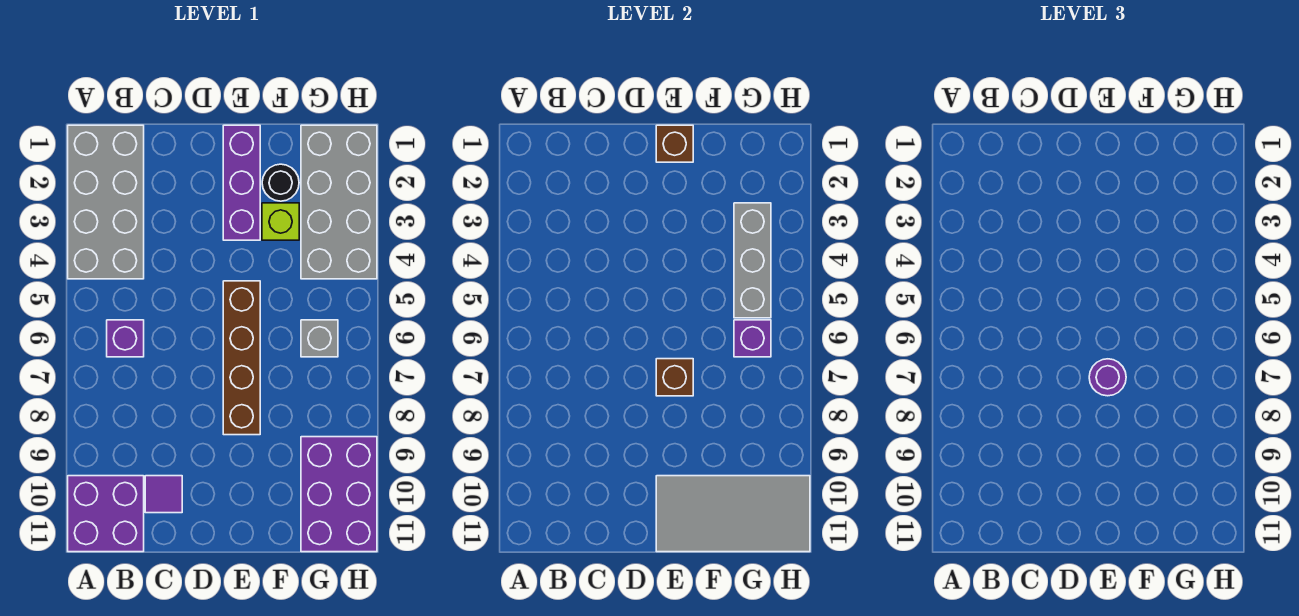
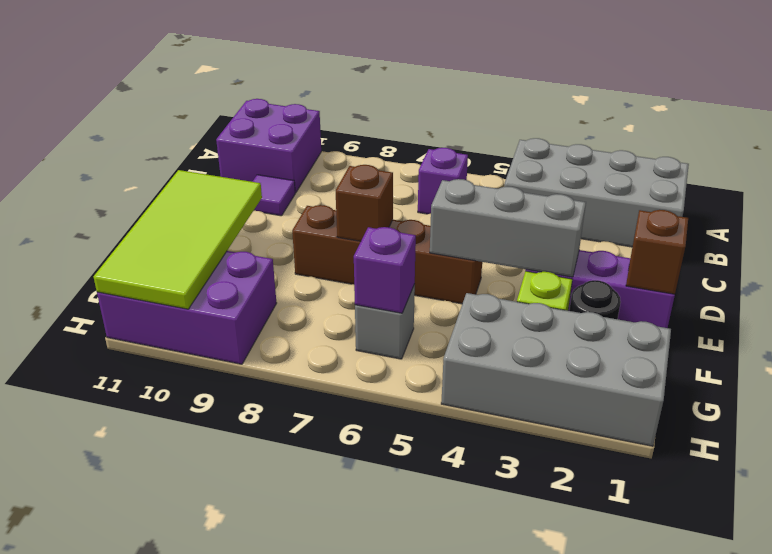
purple round brick E7 level 3 -> none
grey tile E10:H11 level 2 -> lime tile E10:H11 level 2
grey brick G3:G5 level 2 -> grey brick E3:E5 level 2

